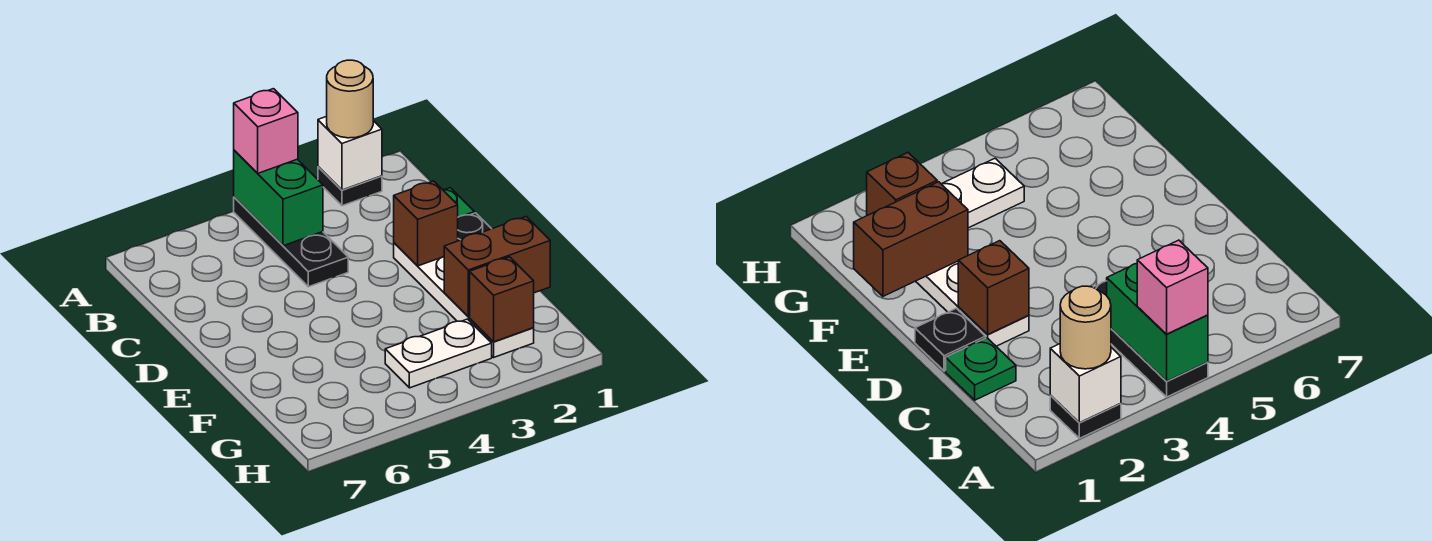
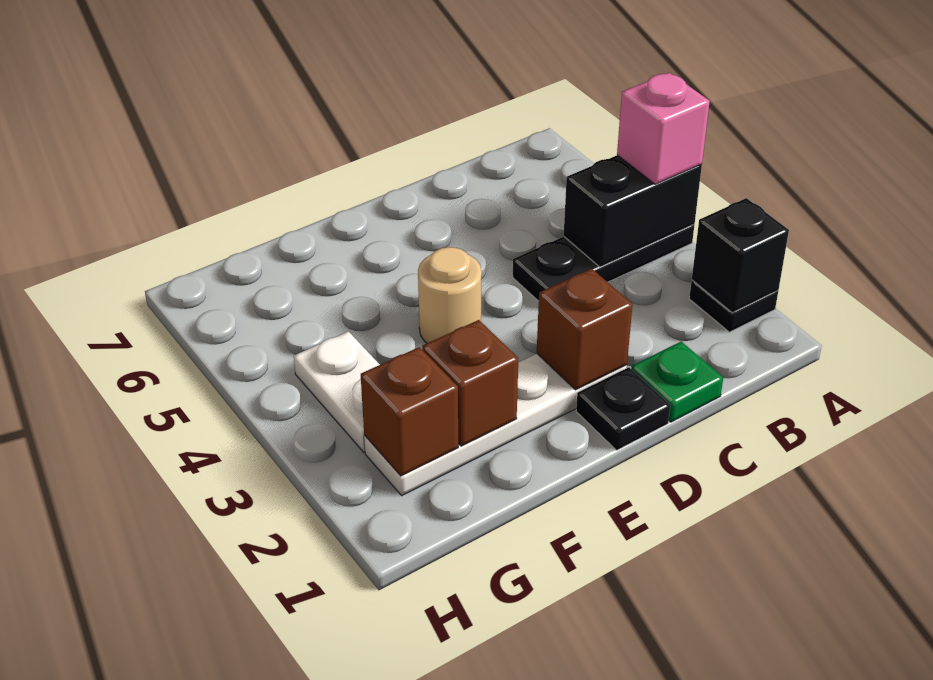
white brick A2 level 2 -> black brick A2 level 2
tan round brick A2 level 3 -> tan round brick E4 level 1
green brick A4:B4 level 2 -> black brick A4:B4 level 2
brown brick F1:F2 level 2 -> brown brick F2 level 2

